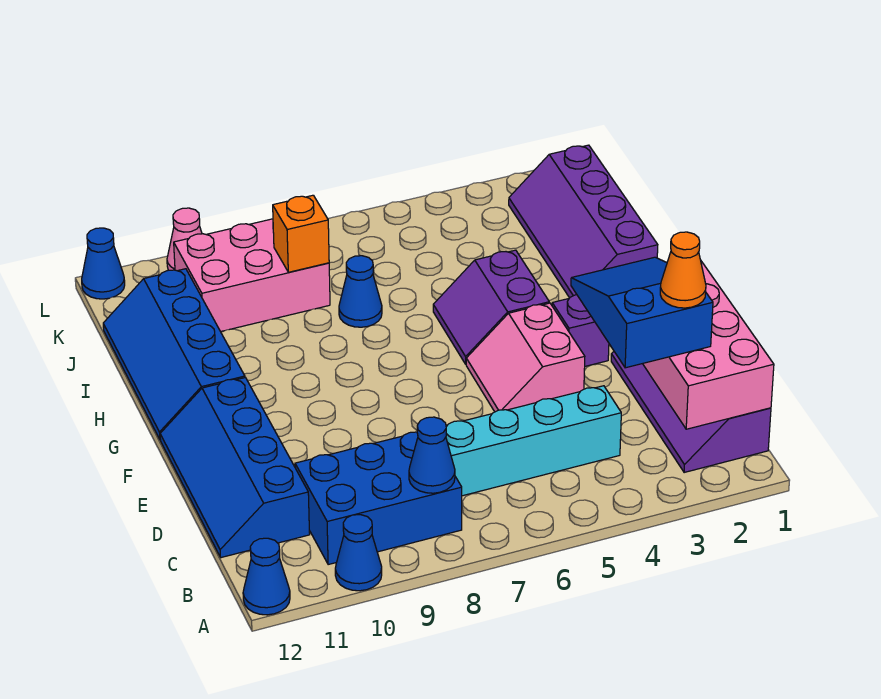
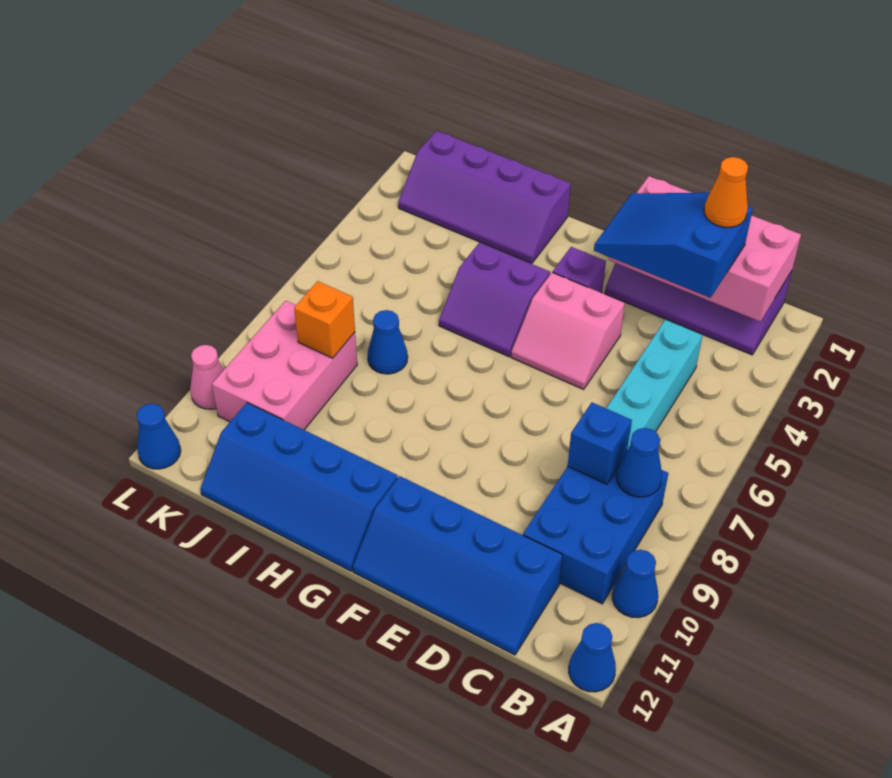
none -> blue brick C8 level 2

